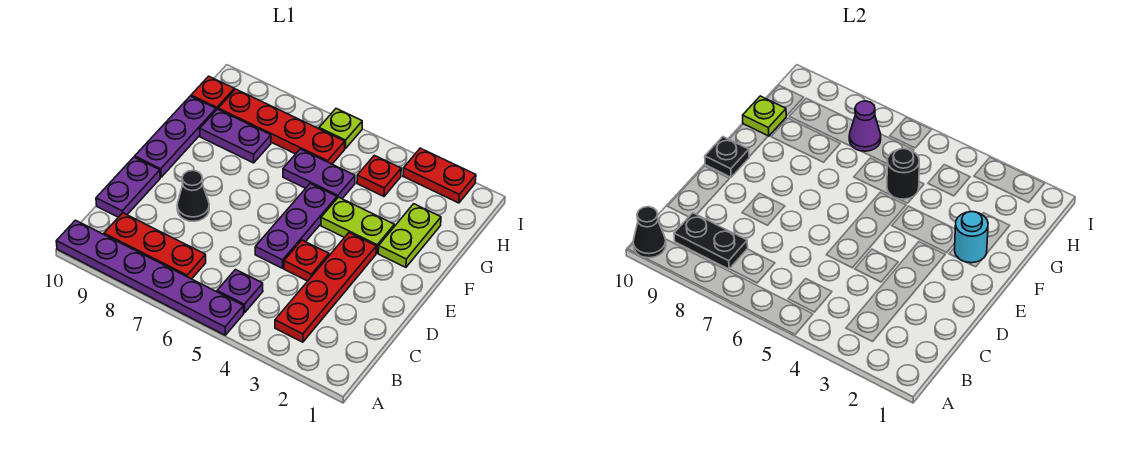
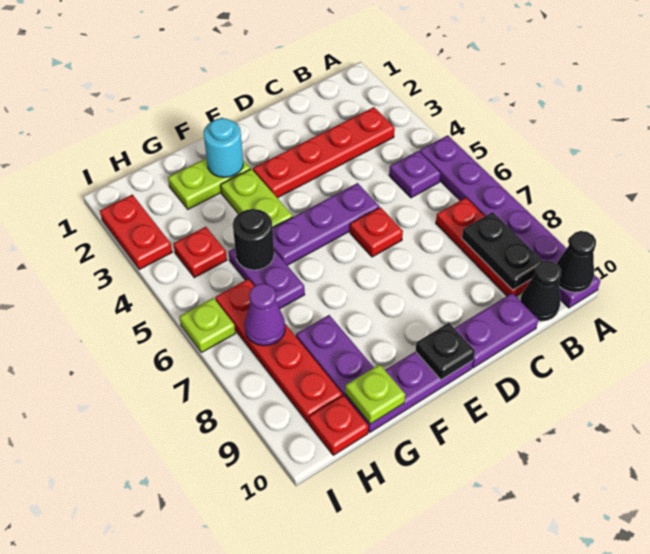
red plate D4 level 1 -> red plate D6 level 1
black cone D8 level 1 -> black cone B10 level 1

